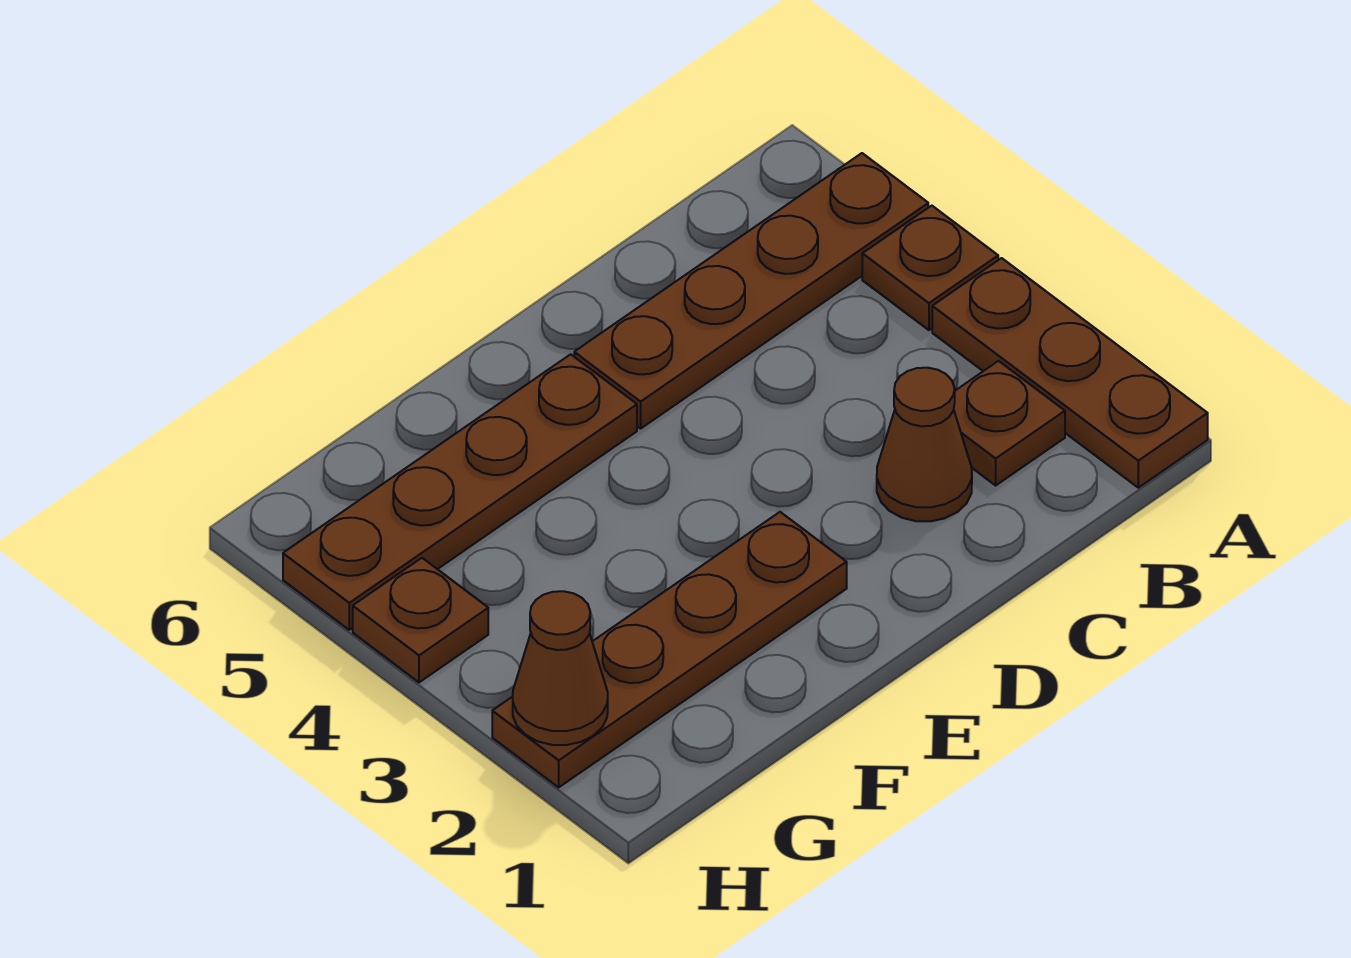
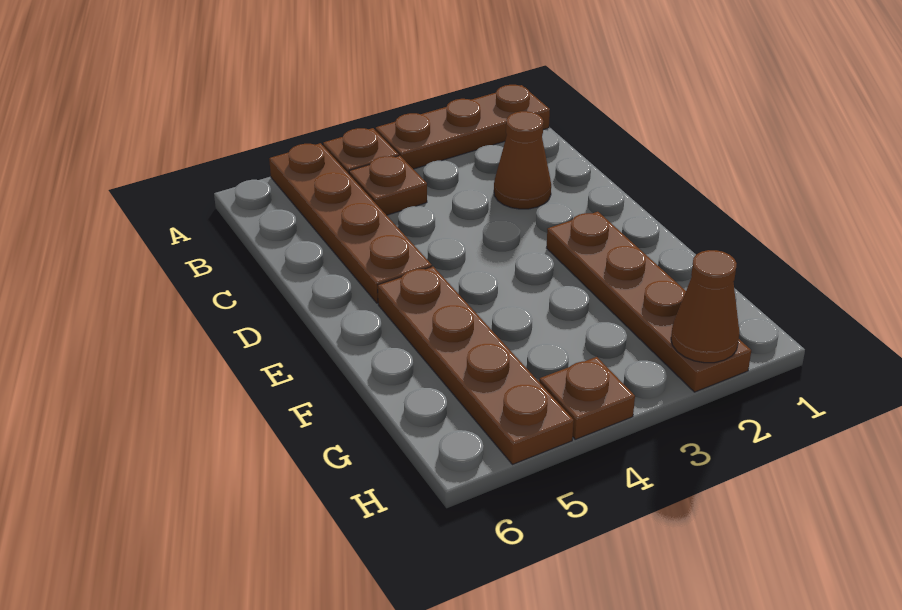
brown plate B2 level 1 -> brown plate B4 level 1

